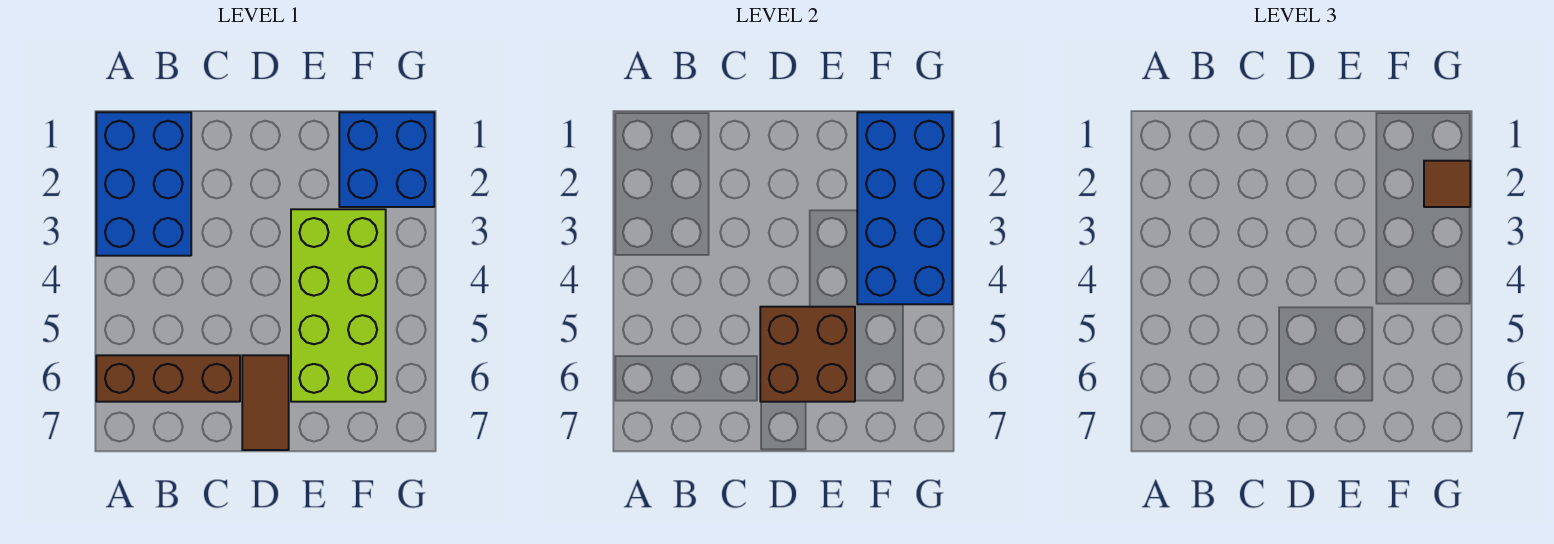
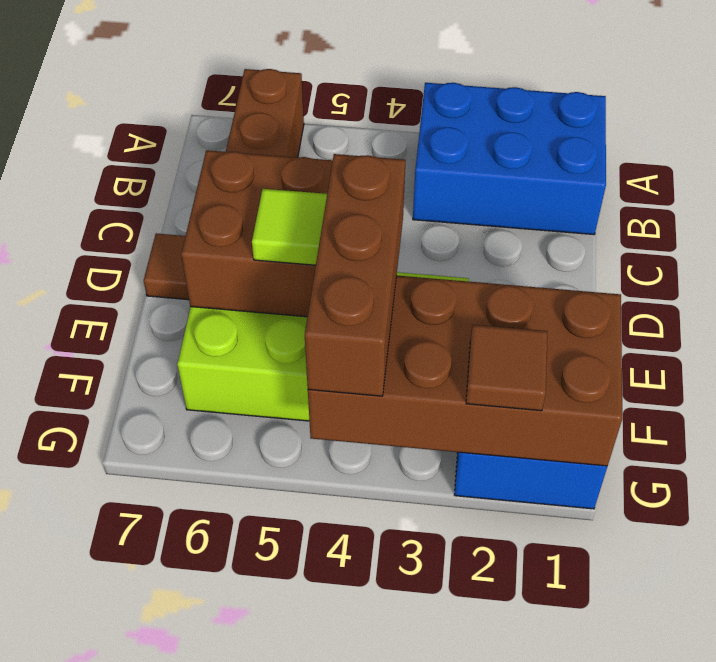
none -> brown brick E4:G4 level 3
none -> lime tile E5 level 3
blue brick F1:G4 level 2 -> brown brick F1:G4 level 2

